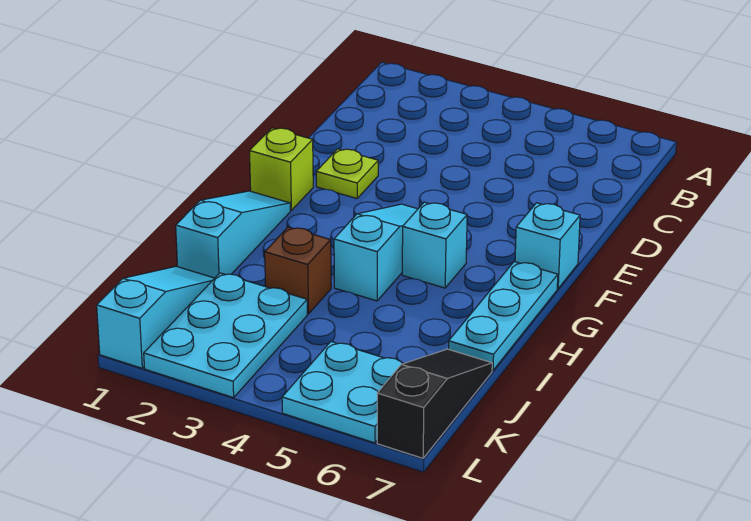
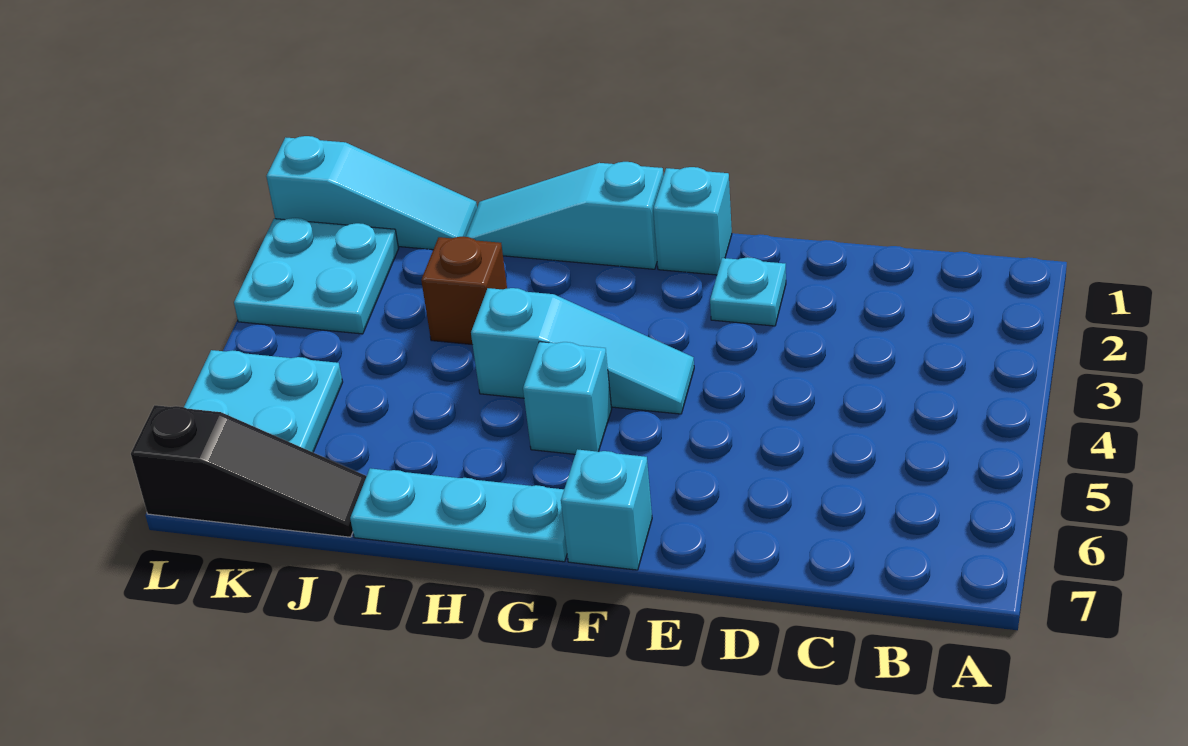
lime plate E2 level 1 -> cyan plate E2 level 1
lime brick F1 level 1 -> cyan brick F1 level 1
cyan slope G1:I1 level 1 top I -> cyan slope G1:I1 level 1 top G
cyan plate J2:L3 level 1 -> cyan plate K2:L3 level 1

